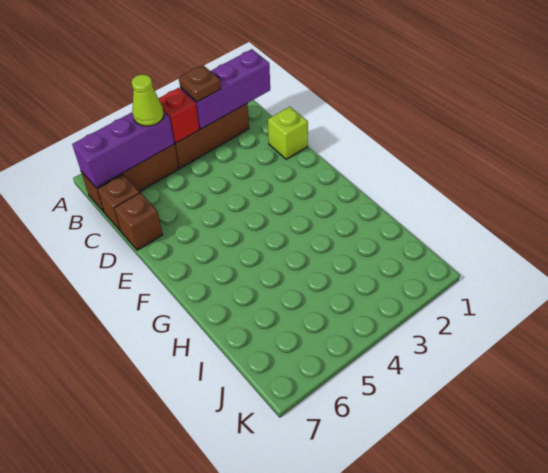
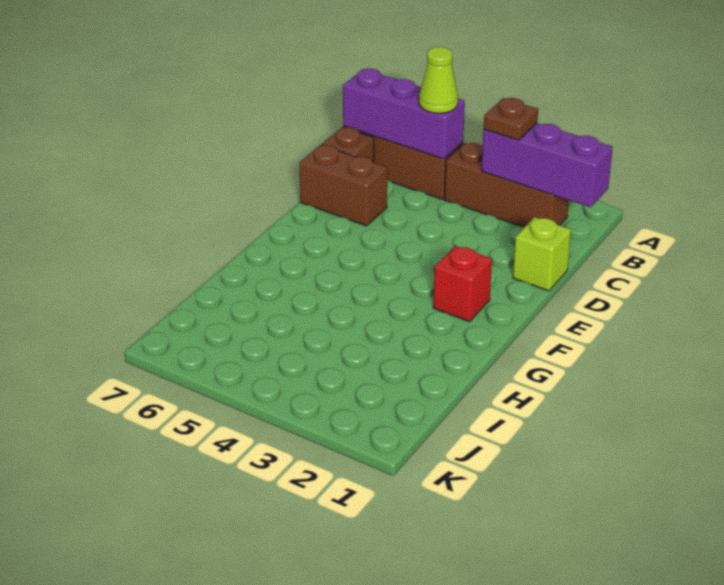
red brick B4 level 2 -> red brick F2 level 1
brown brick D7 level 1 -> brown brick D6:D7 level 1

